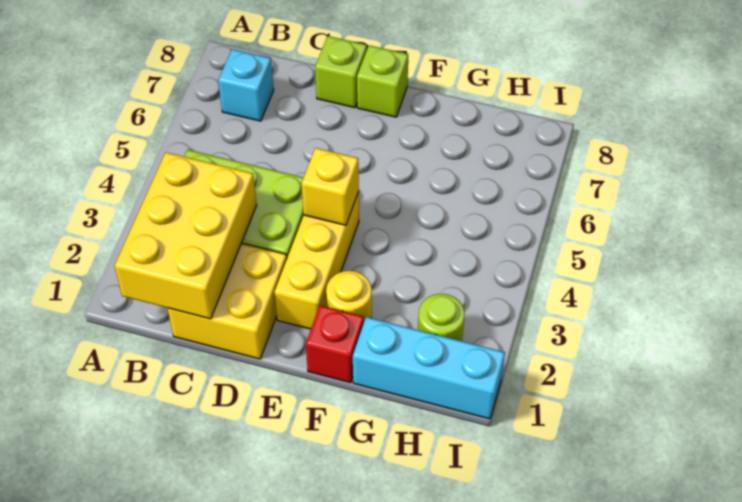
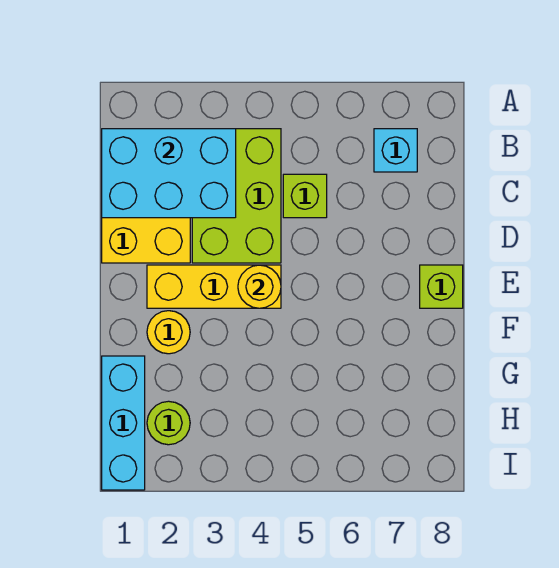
yellow brick B1:C3 level 2 -> cyan brick B1:C3 level 2
lime brick D8 level 1 -> lime brick C5 level 1
yellow brick E4 level 2 -> yellow round brick E4 level 2
red brick F1 level 1 -> none

